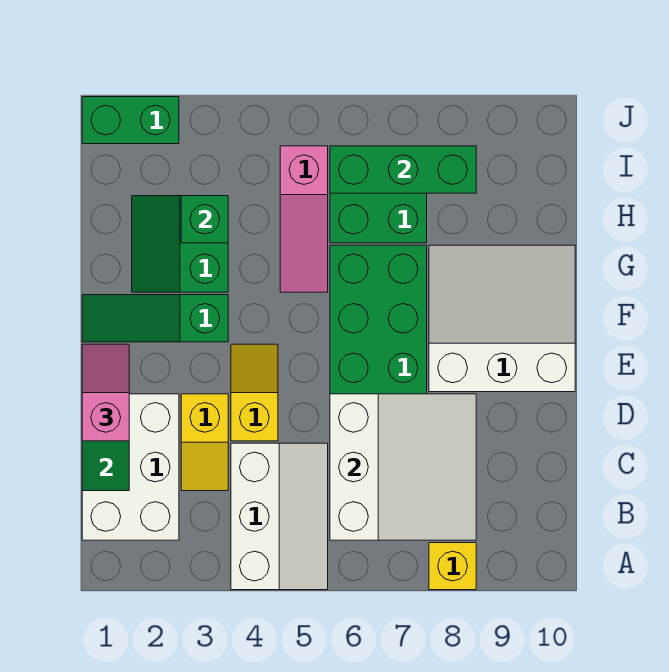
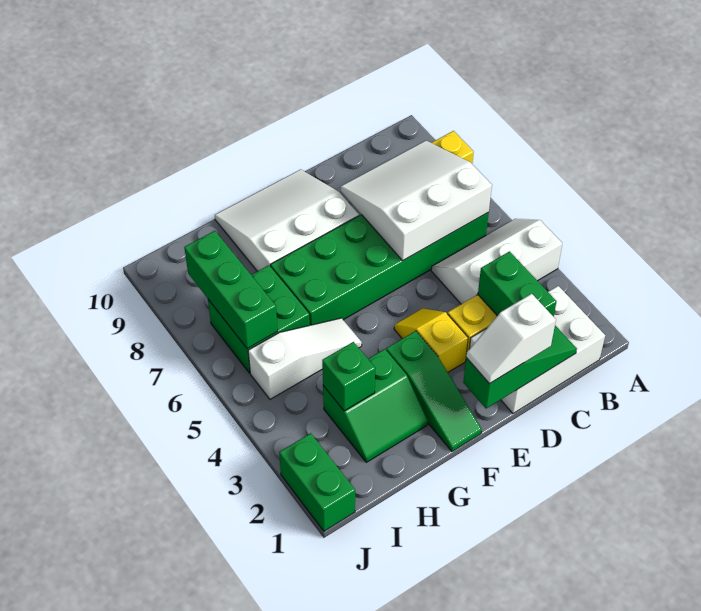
none -> green brick C2:C3 level 2
pink slope D1:E1 level 3 top D -> white slope D1:E1 level 3 top D
yellow slope D4:E4 level 1 top D -> yellow slope E3:E4 level 1 top 3
white slope E8:G10 level 1 top E -> white slope E8:G10 level 1 top 8
pink slope G5:I5 level 1 top I -> white slope G5:I5 level 1 top I

